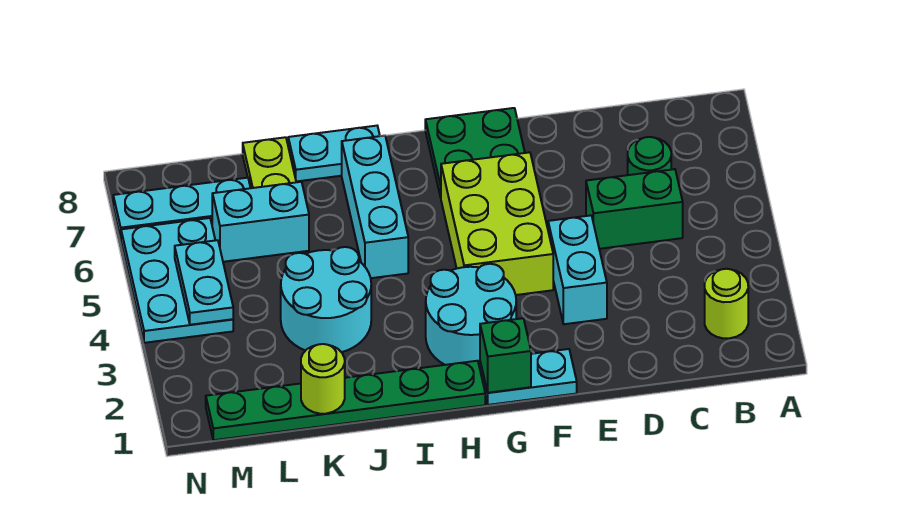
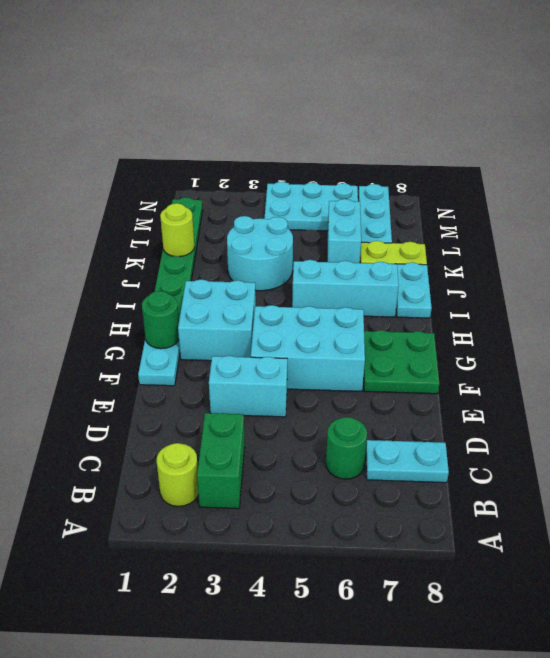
green brick C5:D5 level 1 -> green brick B3:C3 level 1
lime brick F4:G6 level 1 -> cyan brick F4:G6 level 1
green brick G1 level 2 -> green round brick G1 level 2
cyan round brick G2:H3 level 1 -> cyan brick G2:H3 level 1
cyan plate M4:M5 level 2 -> cyan plate C7:C8 level 1

